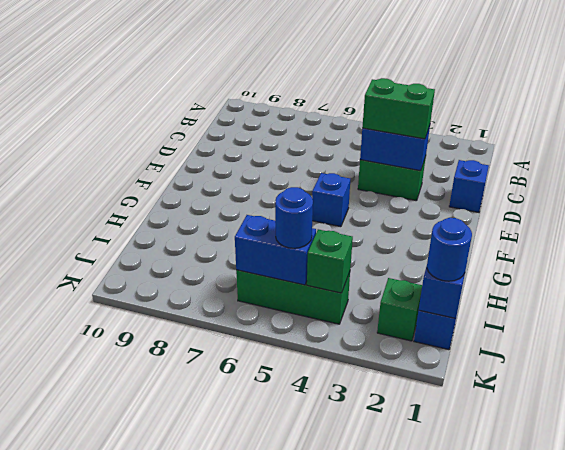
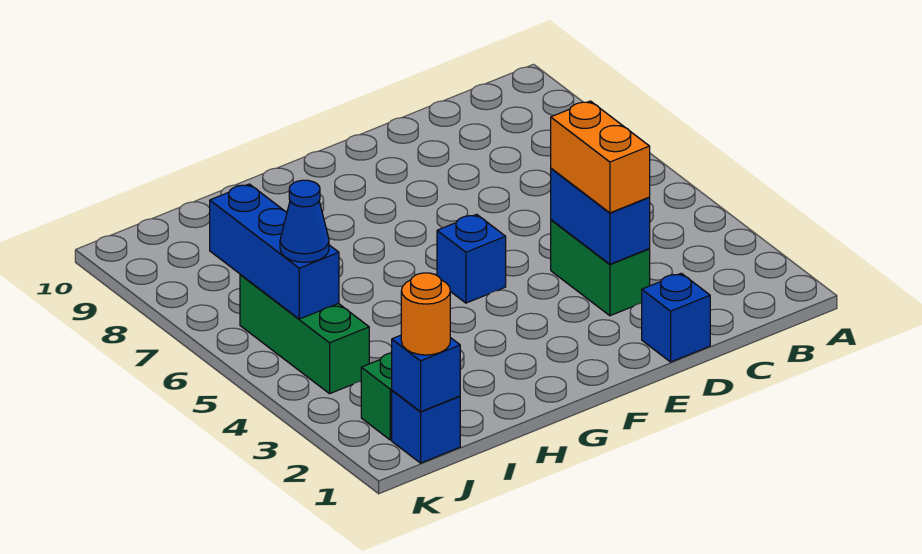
green brick D3:D4 level 3 -> orange brick D3:D4 level 3
blue round brick J1 level 3 -> orange round brick J1 level 3
green brick J4 level 2 -> none
blue brick J5:J6 level 2 -> blue brick J5:J7 level 2
blue round brick J5 level 3 -> blue cone J5 level 3

